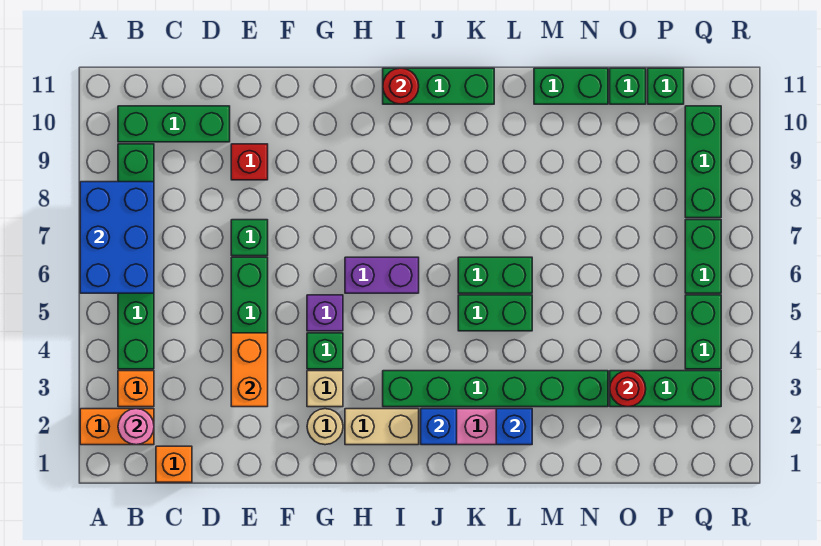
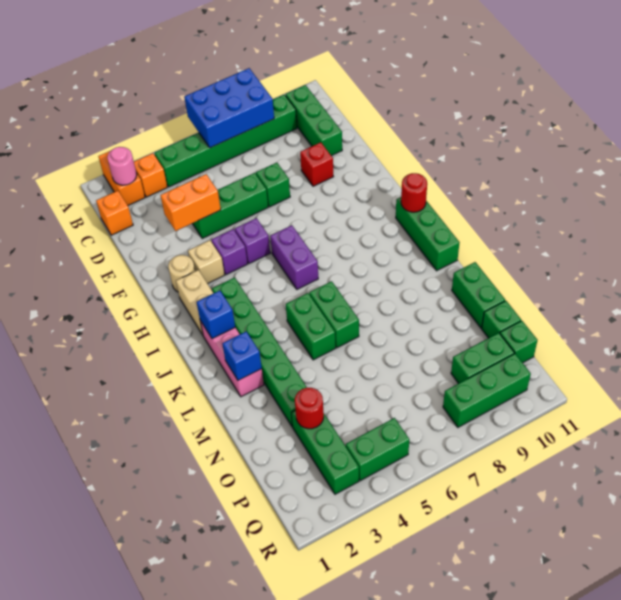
green brick G4 level 1 -> purple brick G4 level 1
green brick Q6:Q7 level 1 -> green brick P9:P10 level 1

